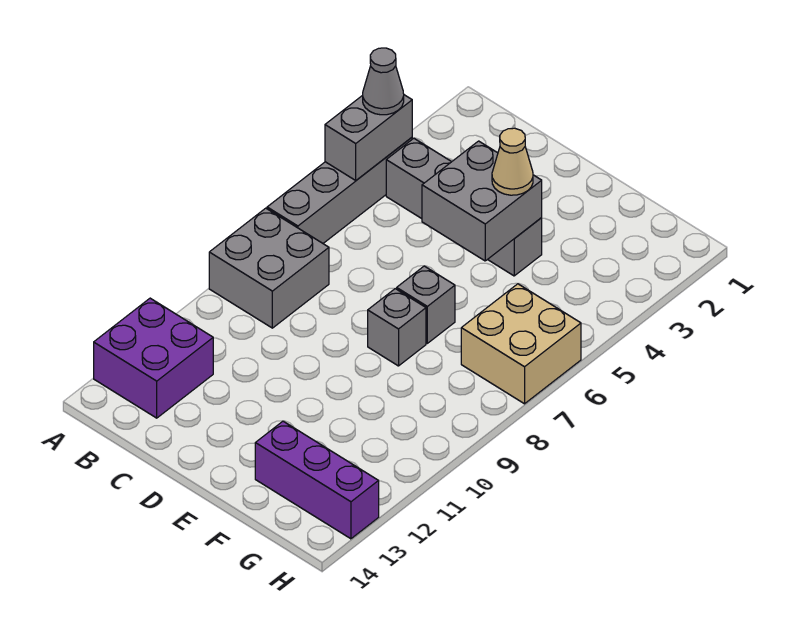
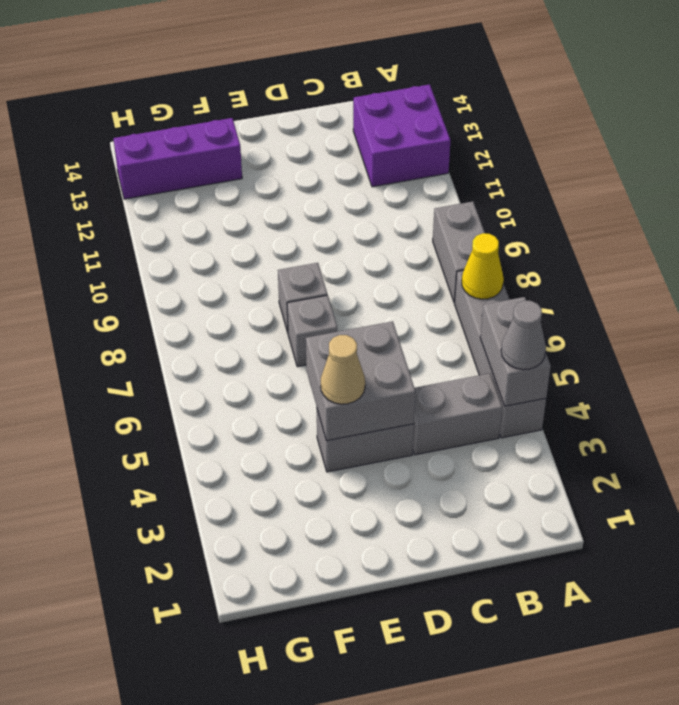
none -> yellow cone A7 level 2
grey brick A8:B9 level 1 -> grey brick A8:A9 level 1
tan brick G6:H7 level 1 -> none

